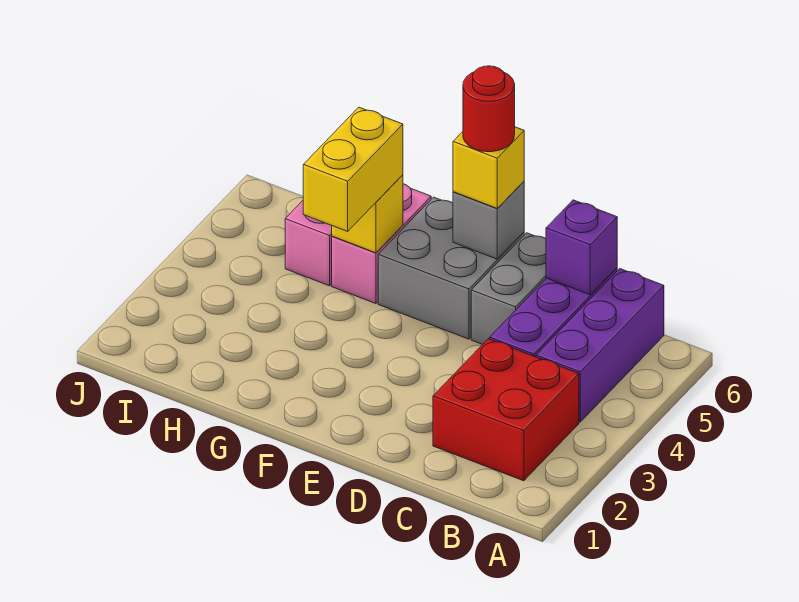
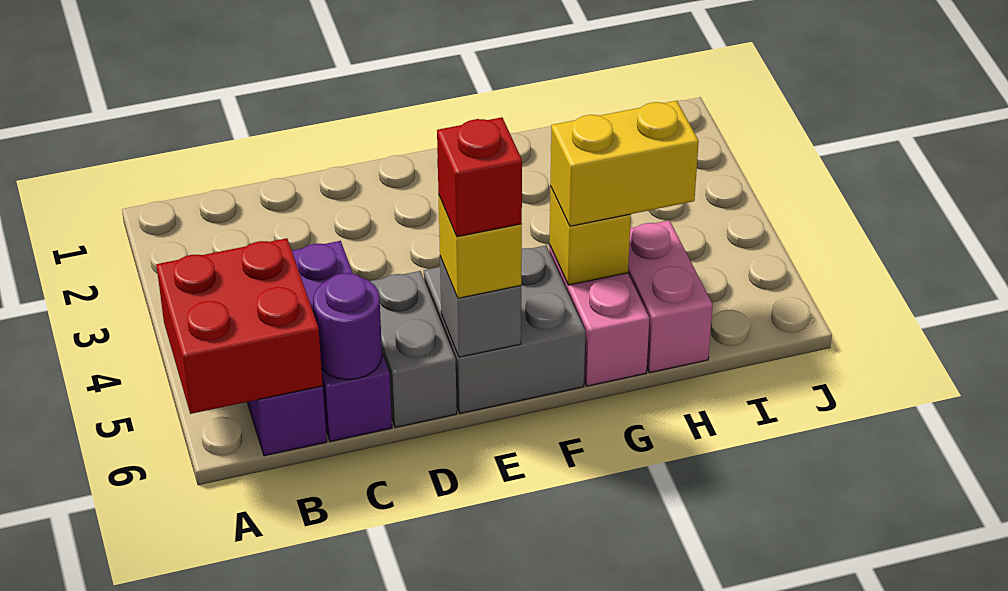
red brick B2:C3 level 1 -> red brick A5:B6 level 2
purple brick C6 level 2 -> purple round brick C6 level 2
red round brick E6 level 4 -> red brick E6 level 4
yellow brick G4:G5 level 3 -> yellow brick G5:H5 level 3

